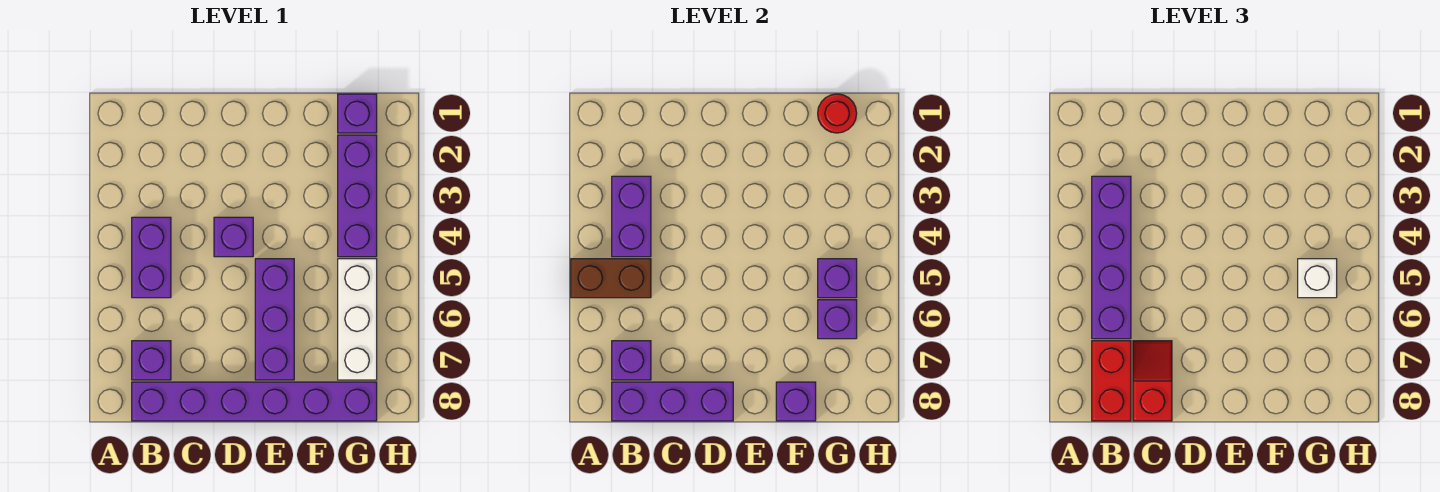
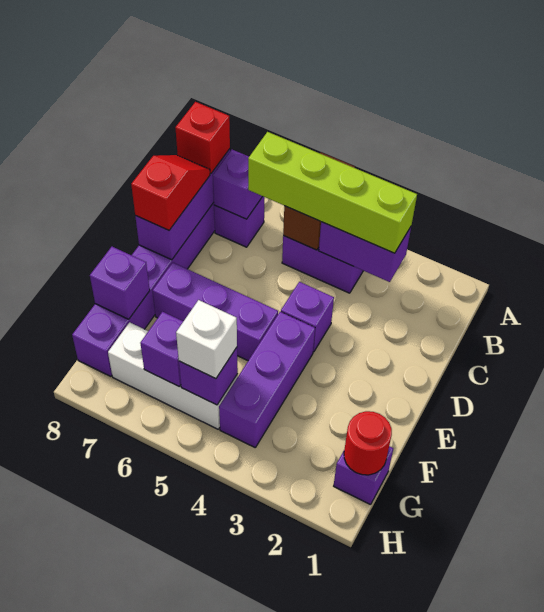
purple brick B3:B6 level 3 -> lime brick B3:B6 level 3
red brick B7:B8 level 3 -> red brick B8 level 3
red slope C7:C8 level 3 top 8 -> red slope C8:D8 level 3 top D
purple brick G2:G4 level 1 -> purple brick E4:G4 level 1

